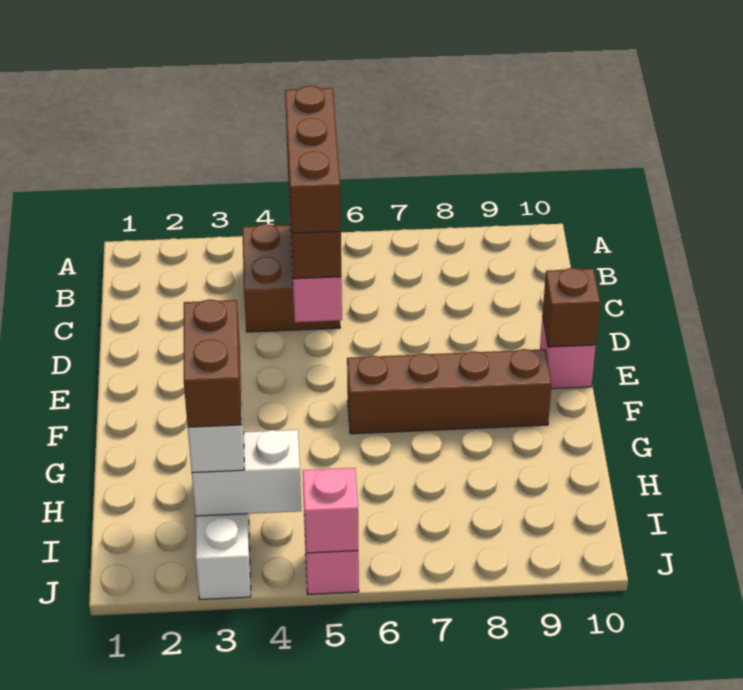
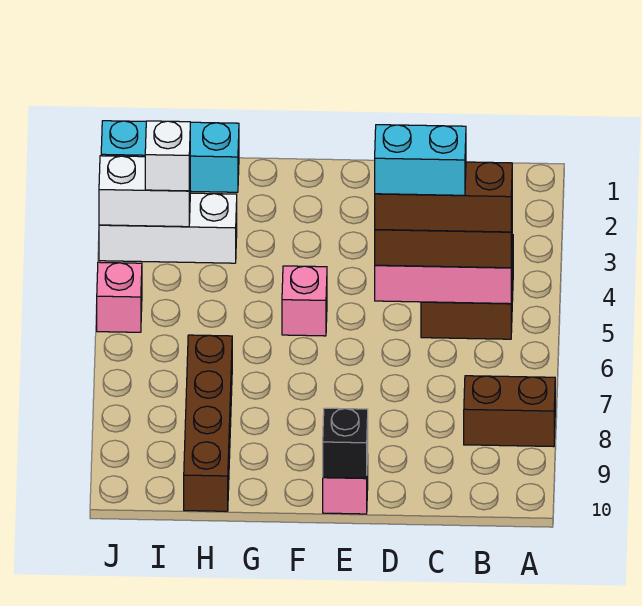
none -> cyan brick C5:D5 level 5
brown brick E10 level 2 -> black brick E10 level 2
brown brick F6:F9 level 1 -> brown brick H7:H10 level 1
none -> cyan brick H1:J1 level 1
brown brick H3:I3 level 4 -> brown brick A8:B8 level 1
white brick I3:I4 level 2 -> white brick I3:J3 level 2
pink brick J5 level 2 -> pink brick F5 level 1

